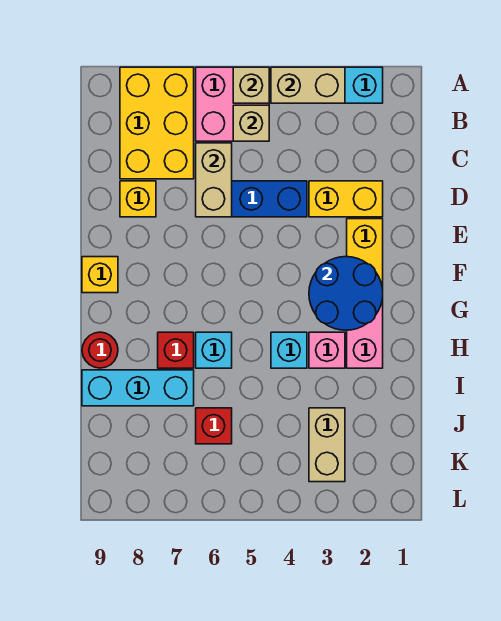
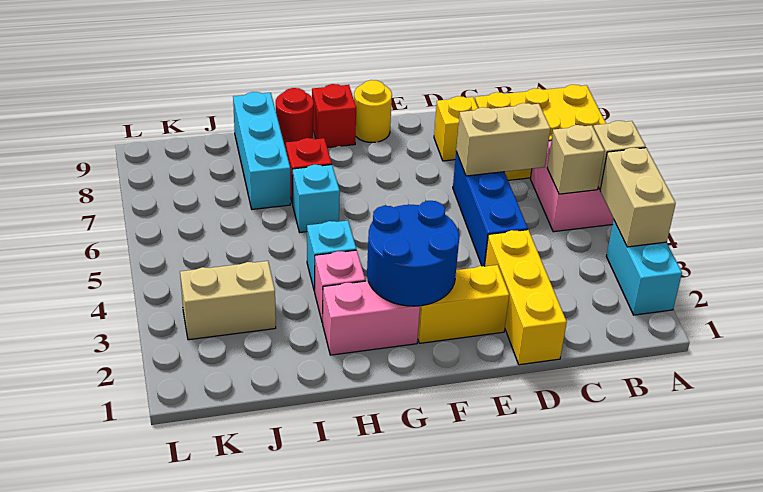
yellow brick D2:D3 level 1 -> yellow brick D1:D3 level 1
yellow brick F9 level 1 -> yellow round brick F9 level 1
red brick J6 level 1 -> red brick G9 level 1

